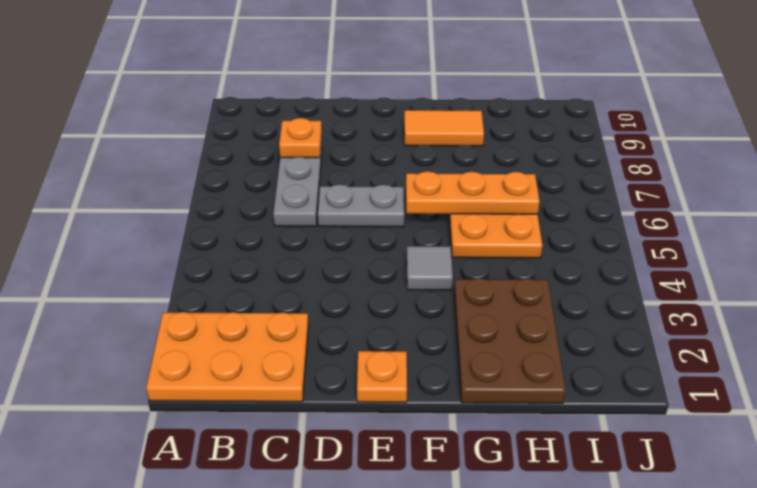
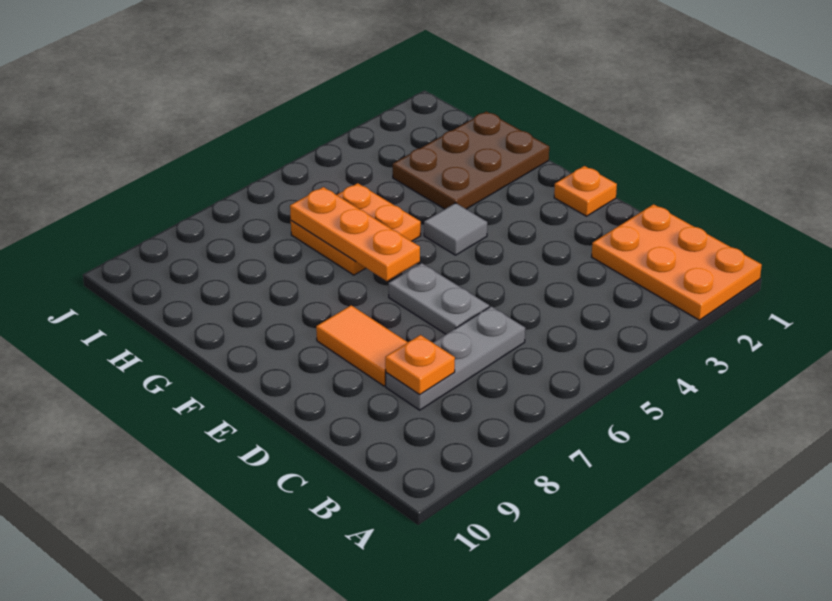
orange tile F9:G9 level 1 -> orange tile D8:E8 level 1

